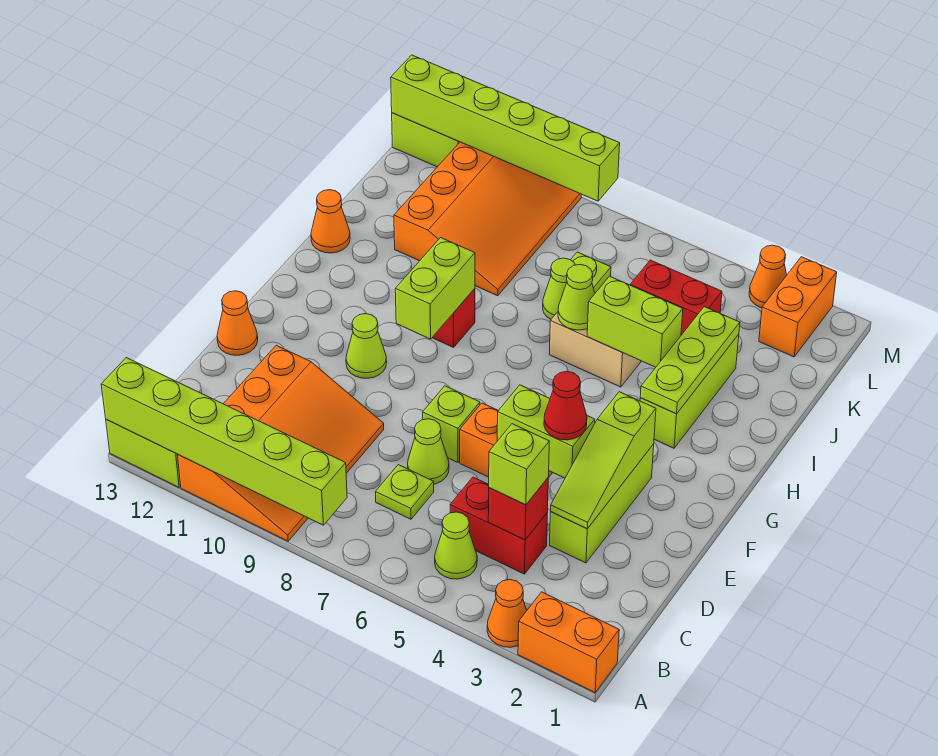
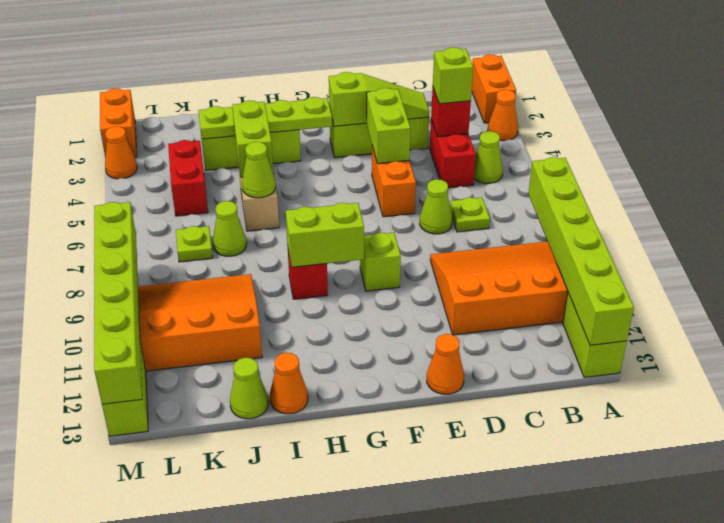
red cone E4 level 3 -> none
lime brick E7 level 1 -> lime brick F9 level 1
lime cone F10 level 1 -> lime cone J13 level 1
lime plate H3:J3 level 2 -> lime plate G3:J3 level 2
orange brick L2:M2 level 1 -> orange brick M1:M2 level 1

